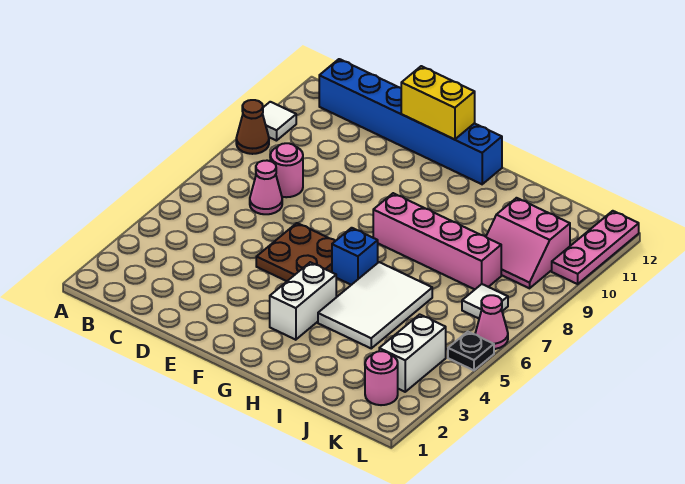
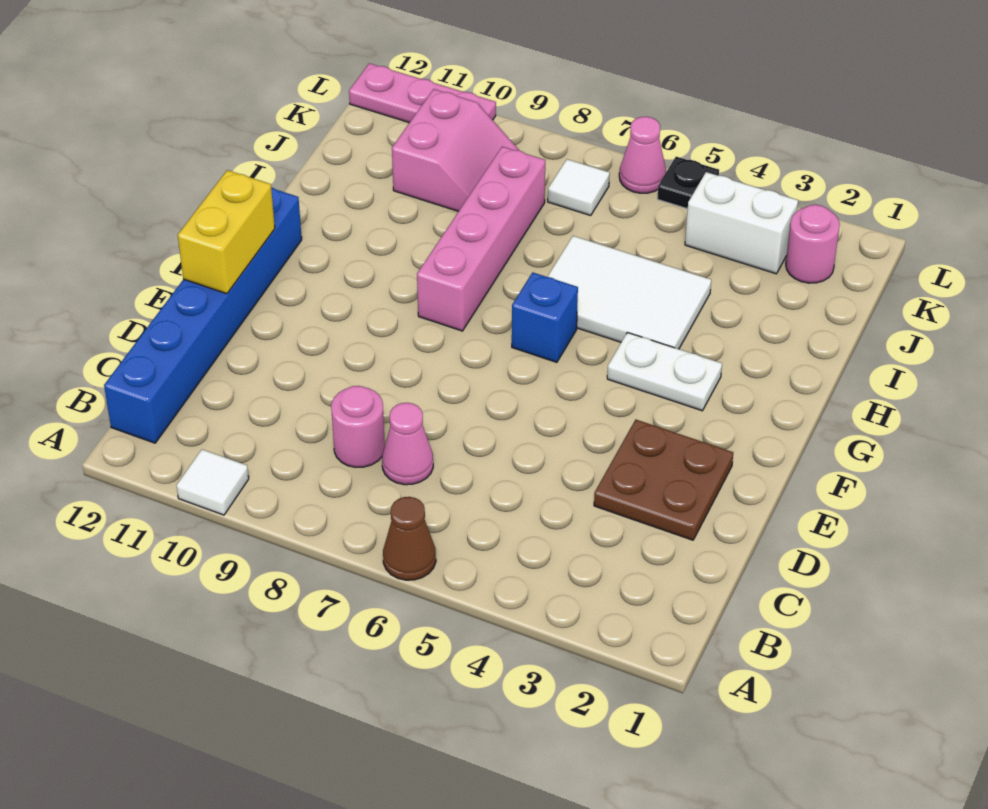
brown cone A9 level 1 -> brown cone A6 level 1
brown plate E5:F6 level 1 -> brown plate D2:E3 level 1
white brick G3:G4 level 1 -> white plate G3:G4 level 1

